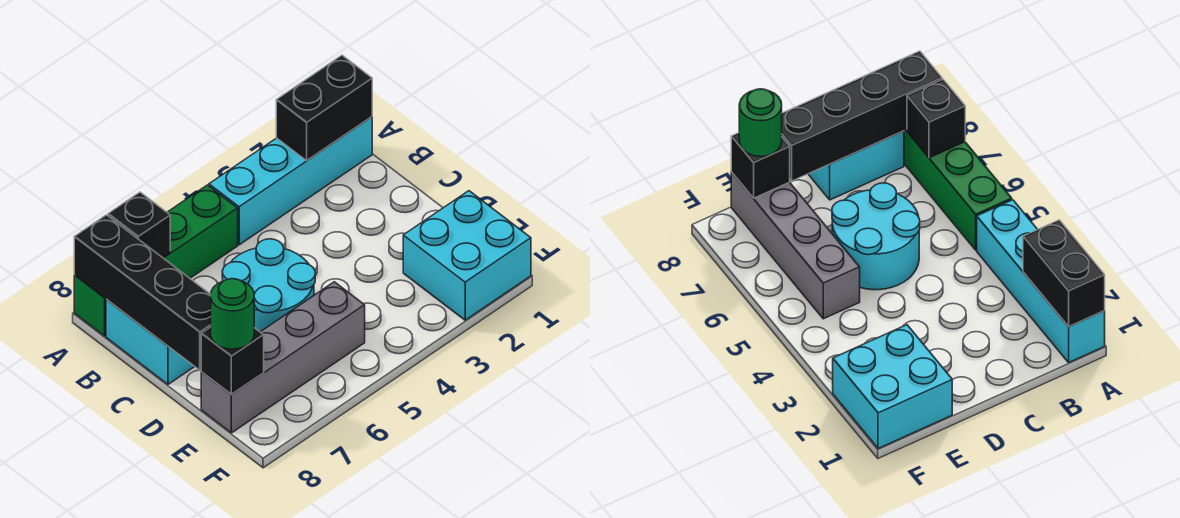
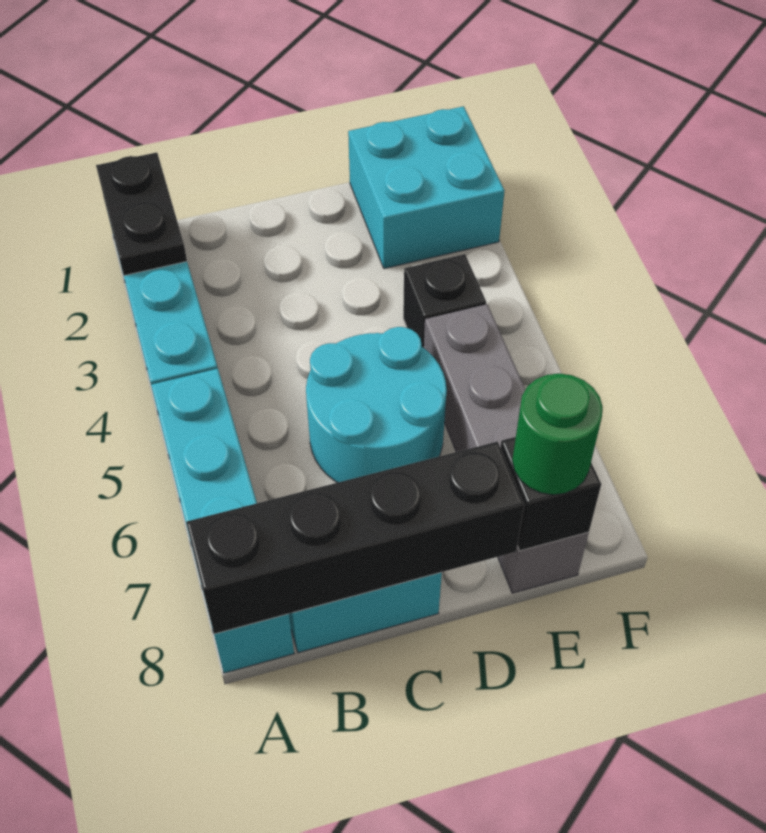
black brick A1:A2 level 2 -> black plate A1:A2 level 2
green brick A5:A8 level 1 -> cyan brick A5:A8 level 1
black brick A7 level 2 -> black brick E4 level 1

